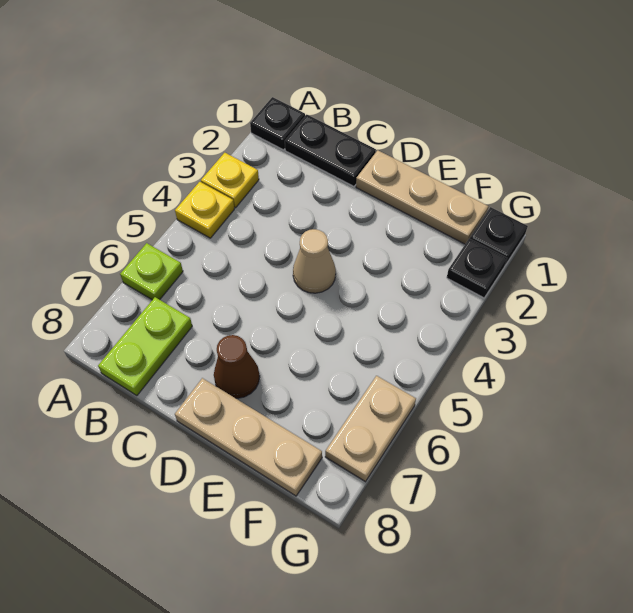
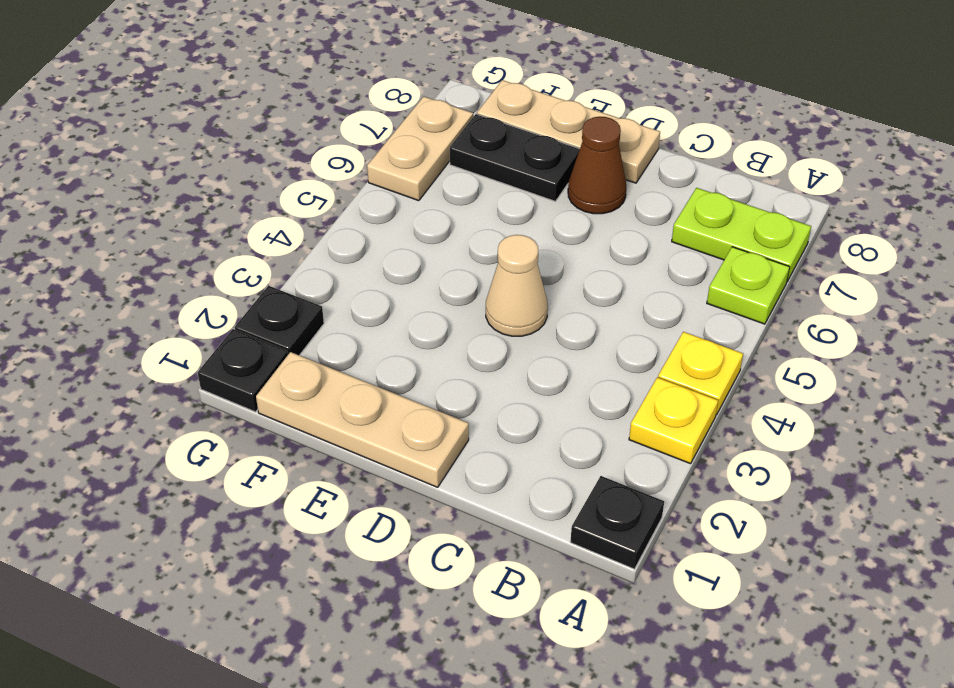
black plate B1:C1 level 1 -> black plate E7:F7 level 1
lime plate B7:B8 level 1 -> lime plate A7:B7 level 1

